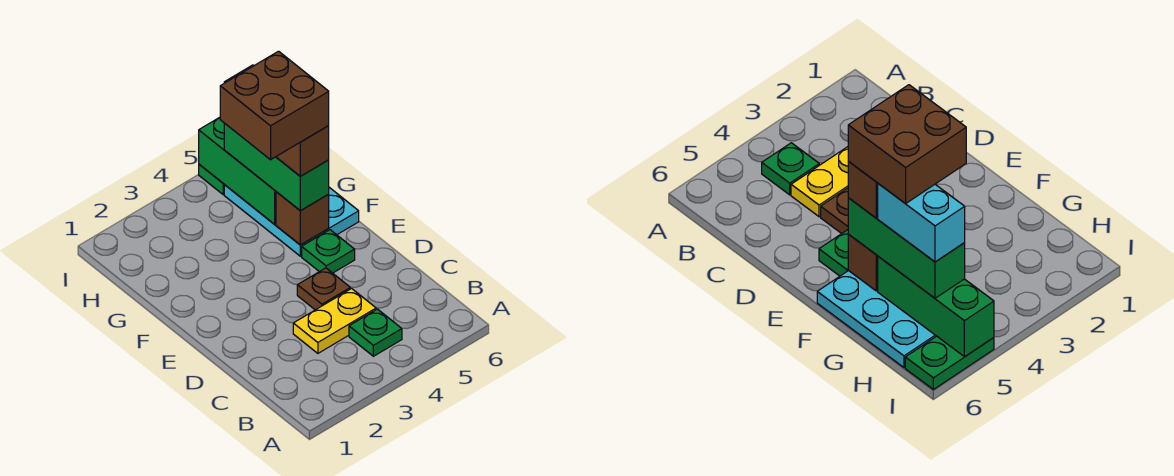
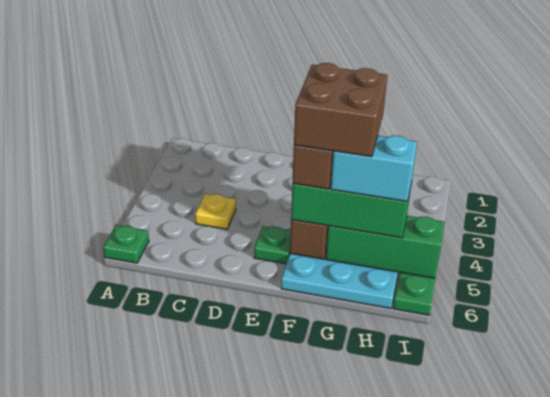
green plate B4 level 1 -> green plate A6 level 1
yellow plate C3:C4 level 1 -> yellow plate C4 level 1
brown plate D4 level 1 -> none

